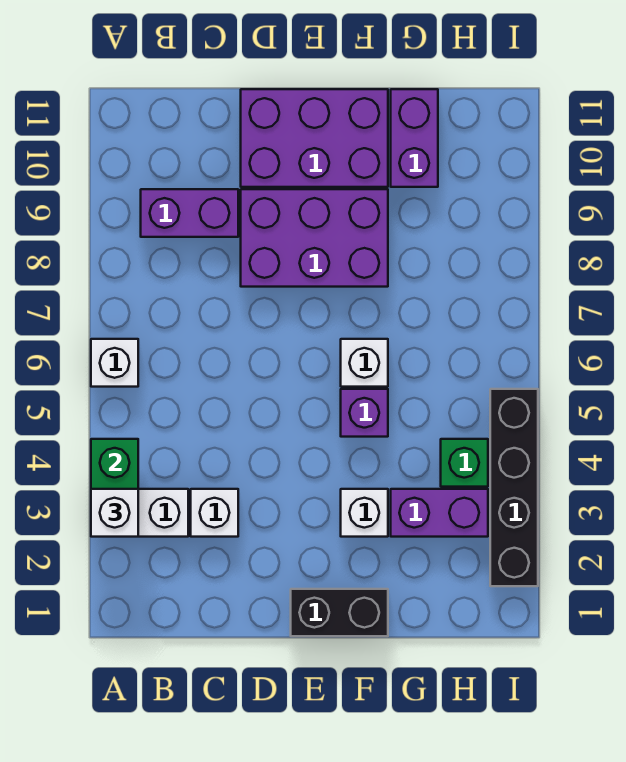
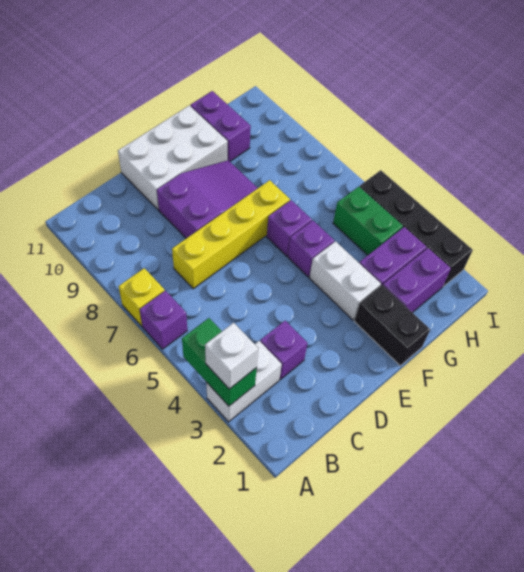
white brick A6 level 1 -> purple brick A6 level 1
none -> yellow brick A7 level 1
purple brick B9:C9 level 1 -> purple brick G2:H2 level 1
white brick C3 level 1 -> purple brick C3 level 1
none -> yellow brick C7:F7 level 1
purple brick D8:F9 level 1 -> purple slope D8:F9 level 1 top D
purple brick D10:F11 level 1 -> white brick D10:F11 level 1
black brick E1:F1 level 1 -> black brick F1:F2 level 1
white brick F3 level 1 -> white brick F3:F4 level 1
white brick F6 level 1 -> purple brick F6 level 1
green brick H4 level 1 -> green brick H4:H5 level 1

